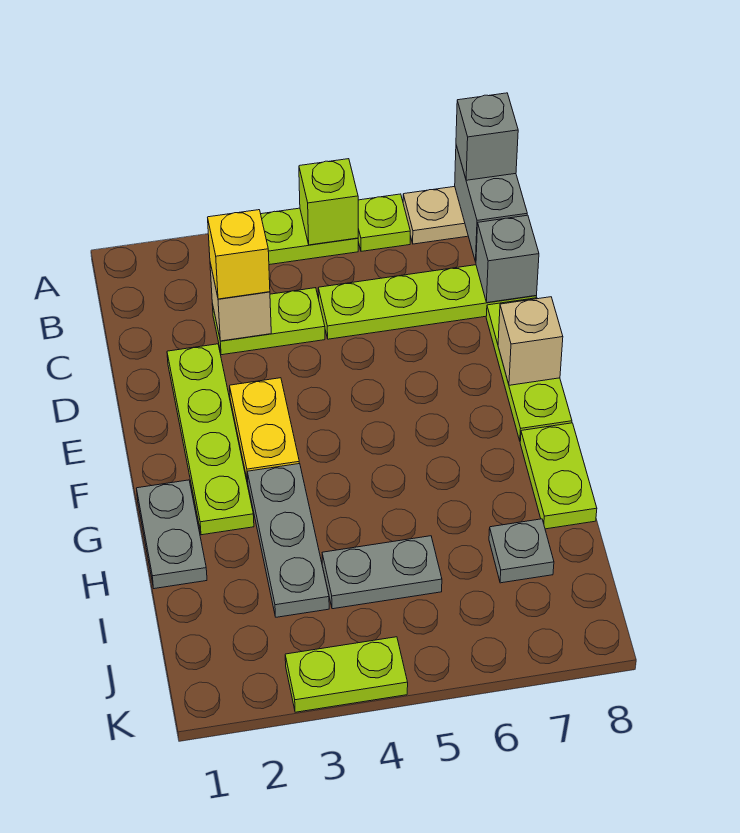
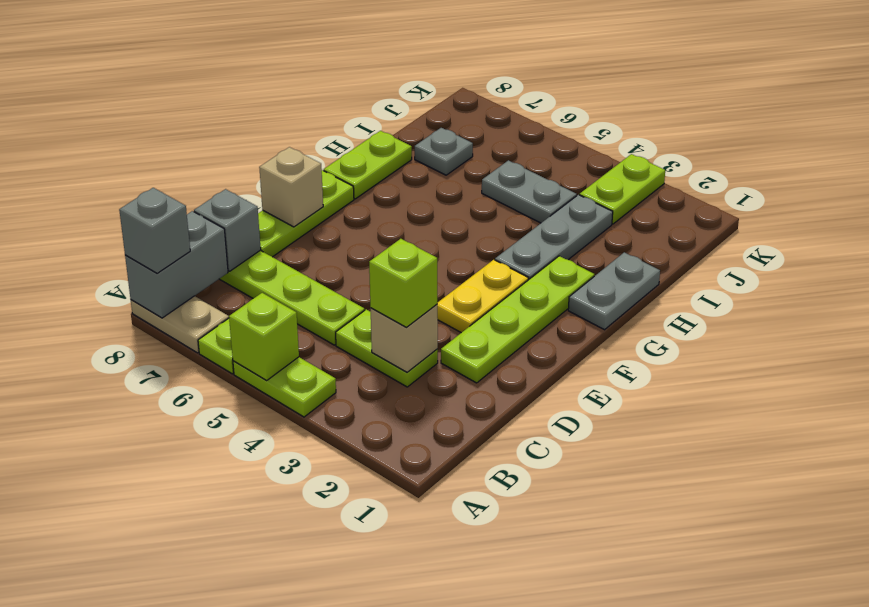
yellow brick C3 level 3 -> lime brick C3 level 3
lime plate K3:K4 level 1 -> lime plate J3:K3 level 1

